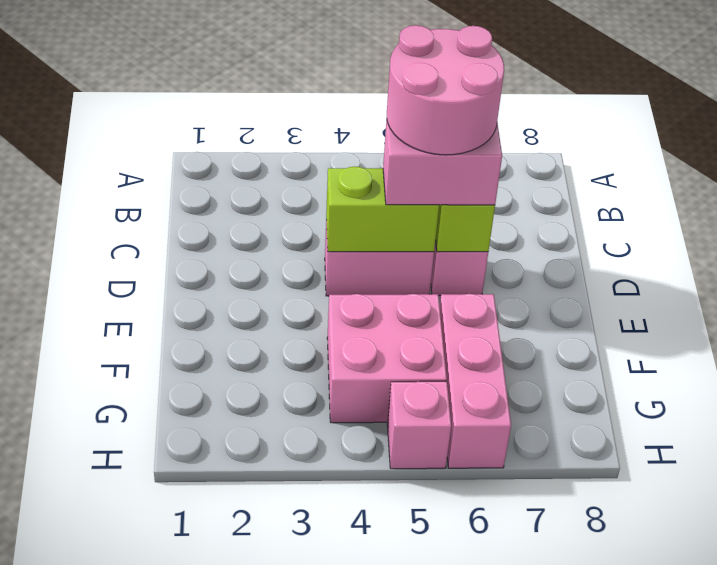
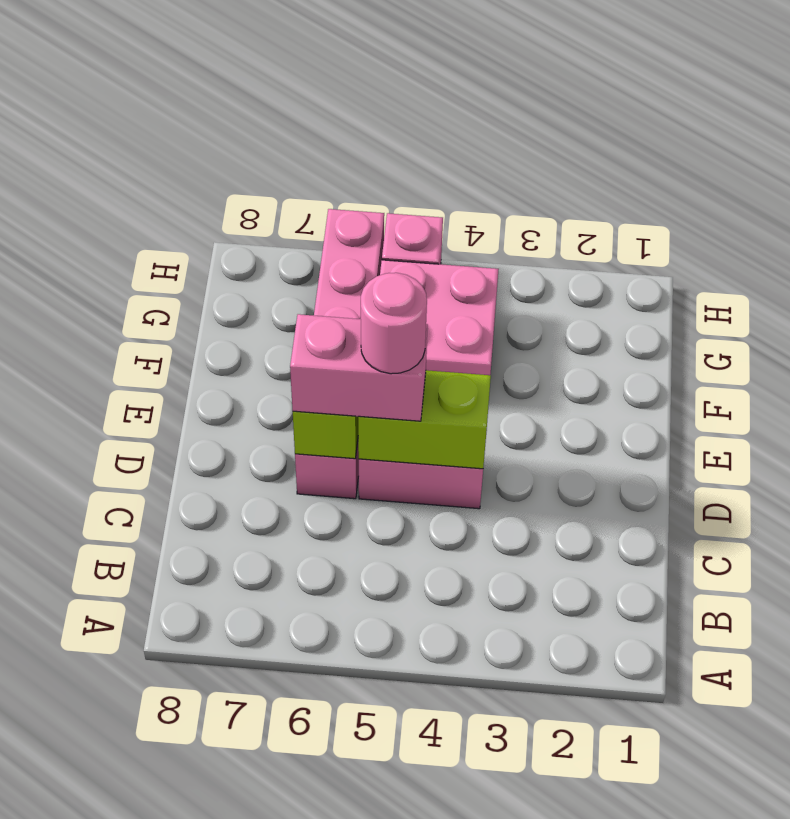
pink round brick C5:D6 level 4 -> pink round brick D5 level 4

